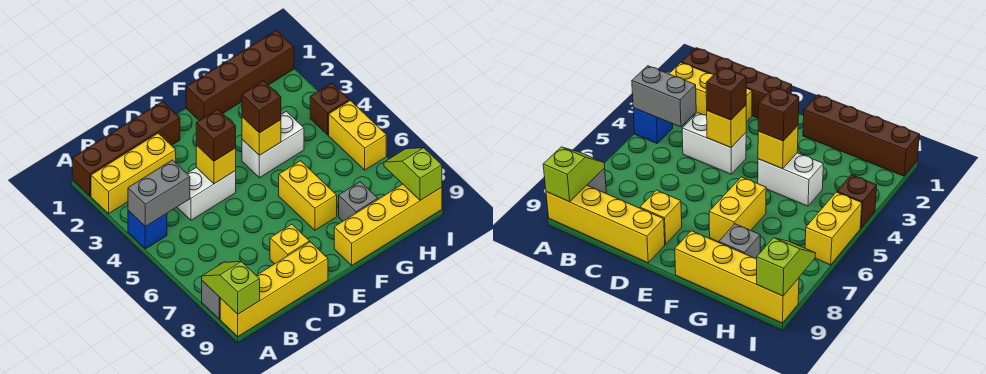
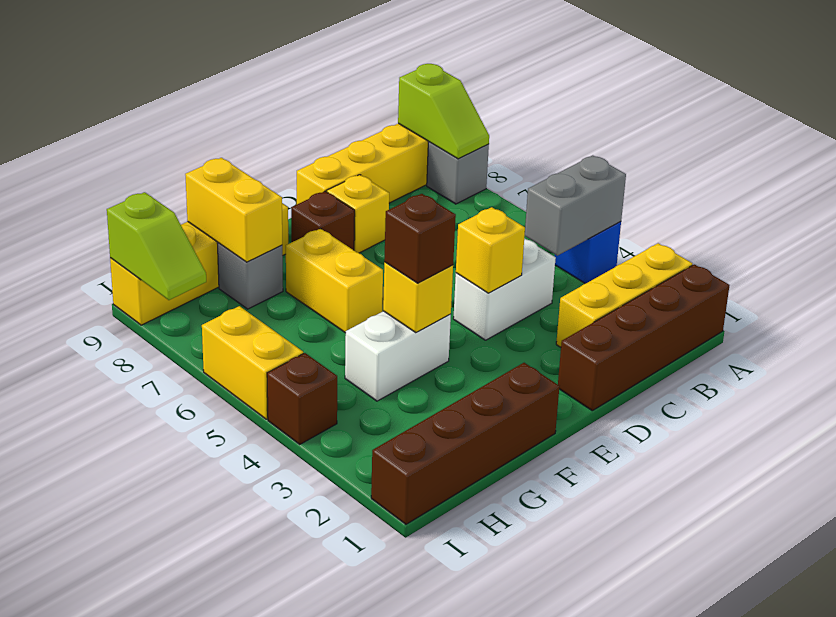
brown brick D4 level 3 -> brown brick E8 level 1
none -> yellow brick G8:G9 level 2

